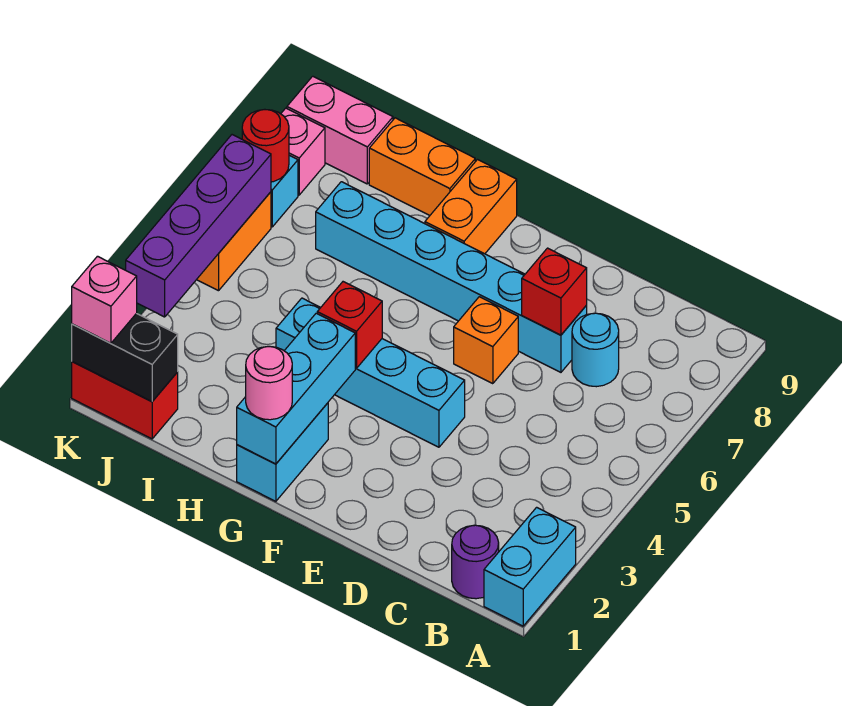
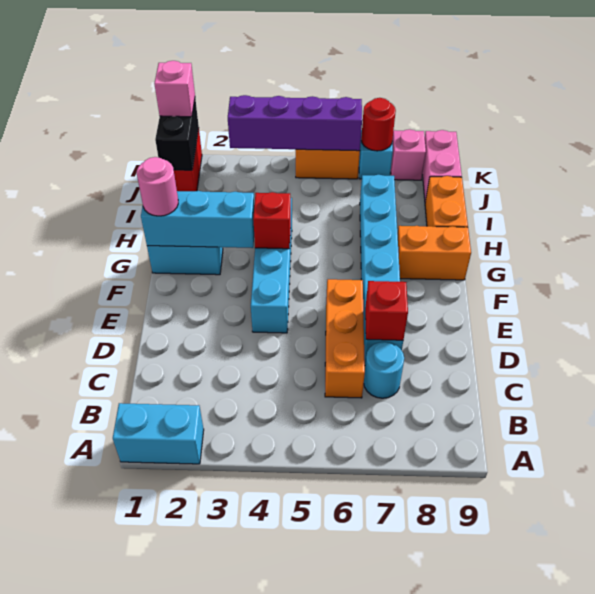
purple round brick B1 level 1 -> none
orange brick E6 level 1 -> orange brick C6:E6 level 1

